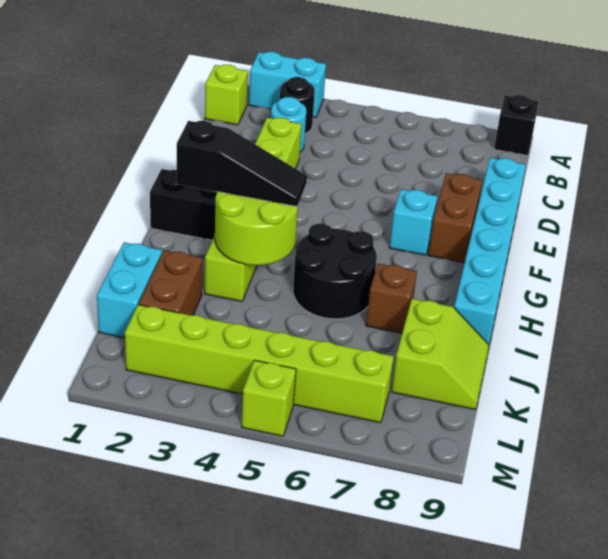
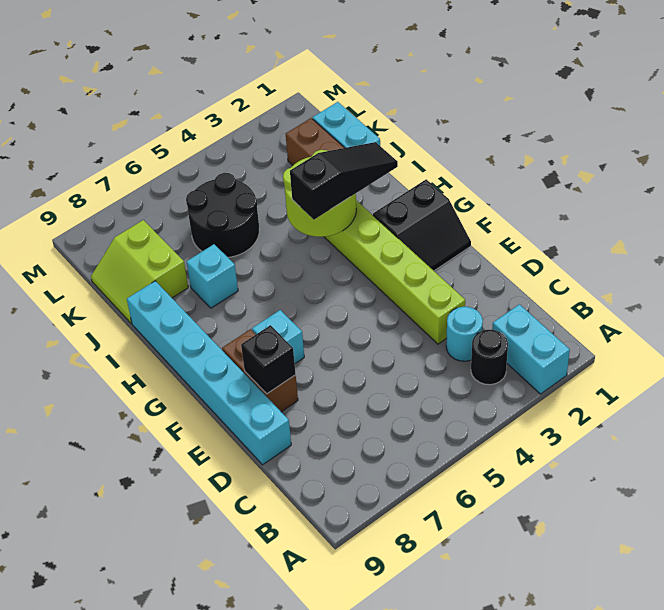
cyan brick A2:A3 level 1 -> cyan brick A2:B2 level 1
black brick A9 level 1 -> black brick E8 level 2
lime brick B1 level 1 -> none
black slope H2:H4 level 3 top 2 -> black slope H2:H4 level 3 top 4
black round brick H5:I6 level 1 -> black round brick J5:K6 level 1
brown brick I7 level 1 -> cyan brick I7 level 1
lime brick L2:L7 level 1 -> none
lime brick M5 level 1 -> none

